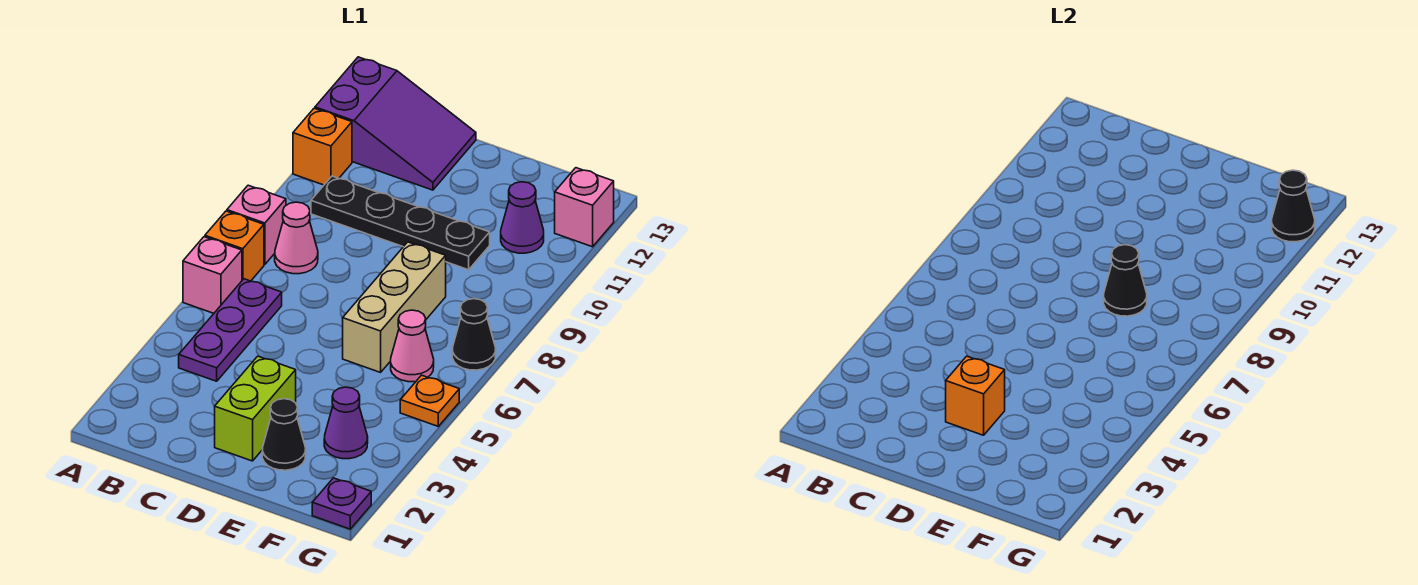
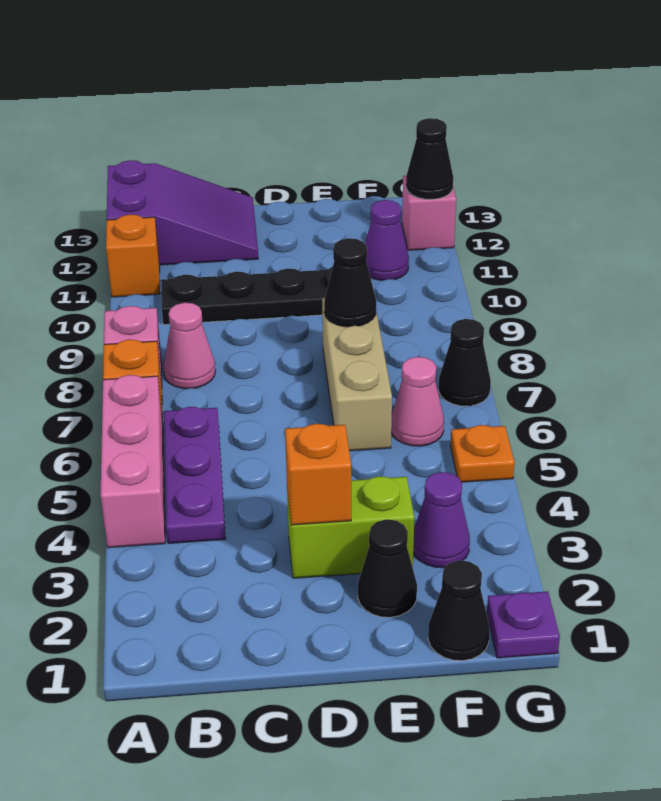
pink brick A6 level 1 -> pink brick A4:A6 level 1
lime brick D2:D3 level 1 -> lime brick D3:E3 level 1
none -> black cone F1 level 1

